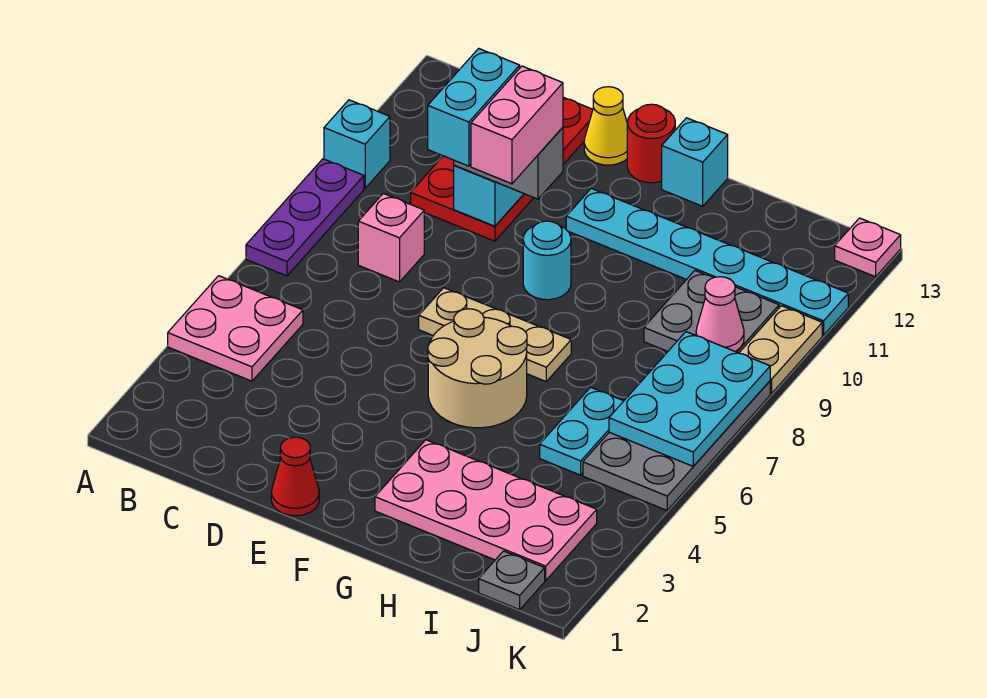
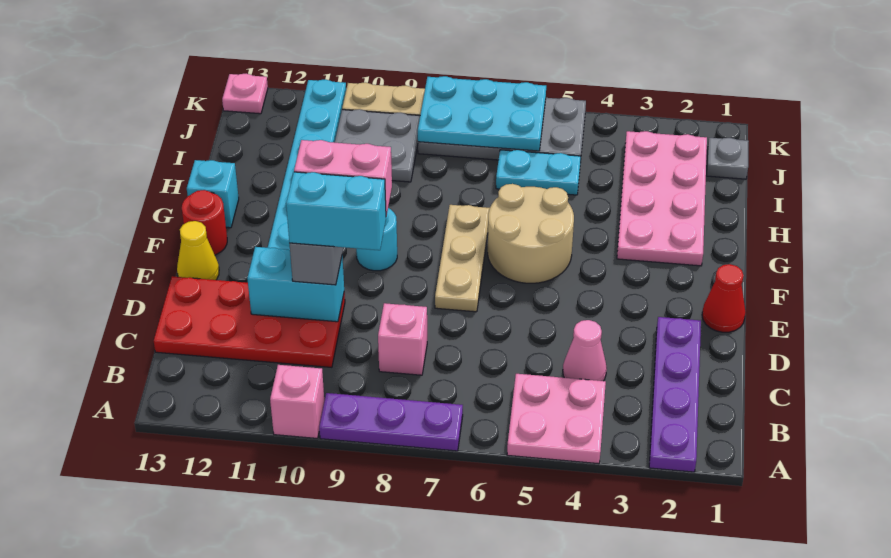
none -> purple plate A2:D2 level 1
cyan brick A10 level 1 -> pink brick A10 level 1
pink cone J9 level 2 -> pink cone C4 level 1

